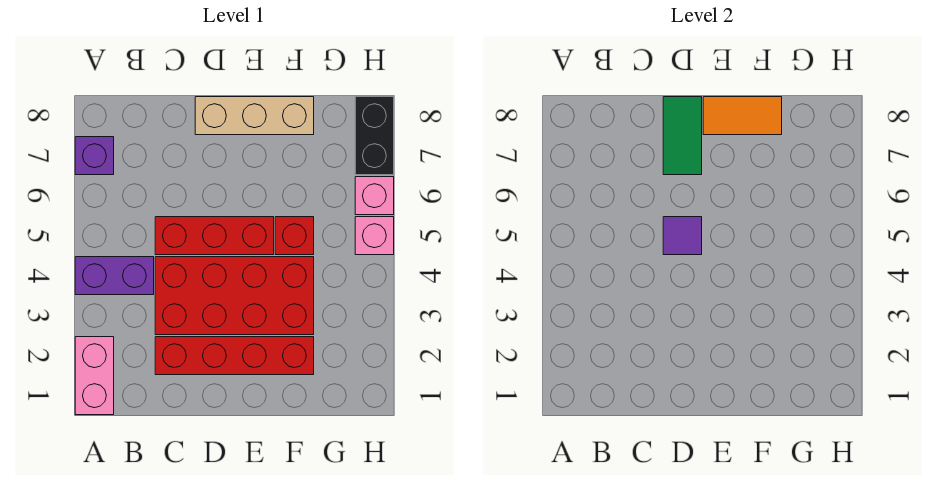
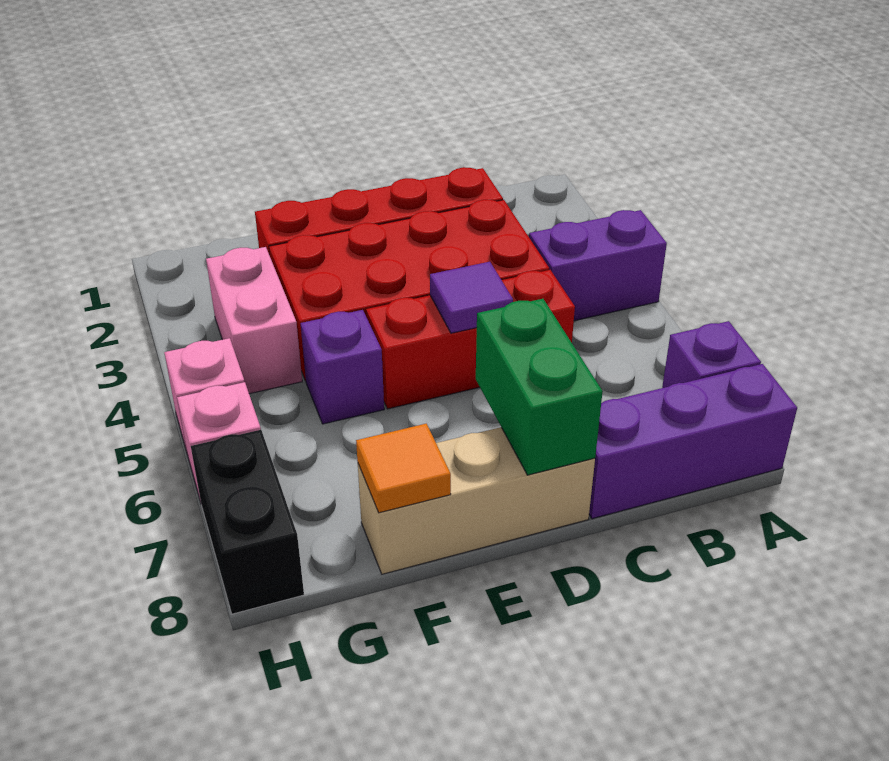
pink brick A1:A2 level 1 -> pink brick G3:G4 level 1
none -> purple brick A8:C8 level 1
green tile D7:D8 level 2 -> green brick D7:D8 level 2
orange tile E8:F8 level 2 -> orange tile F8 level 2
red brick F5 level 1 -> purple brick F5 level 1

